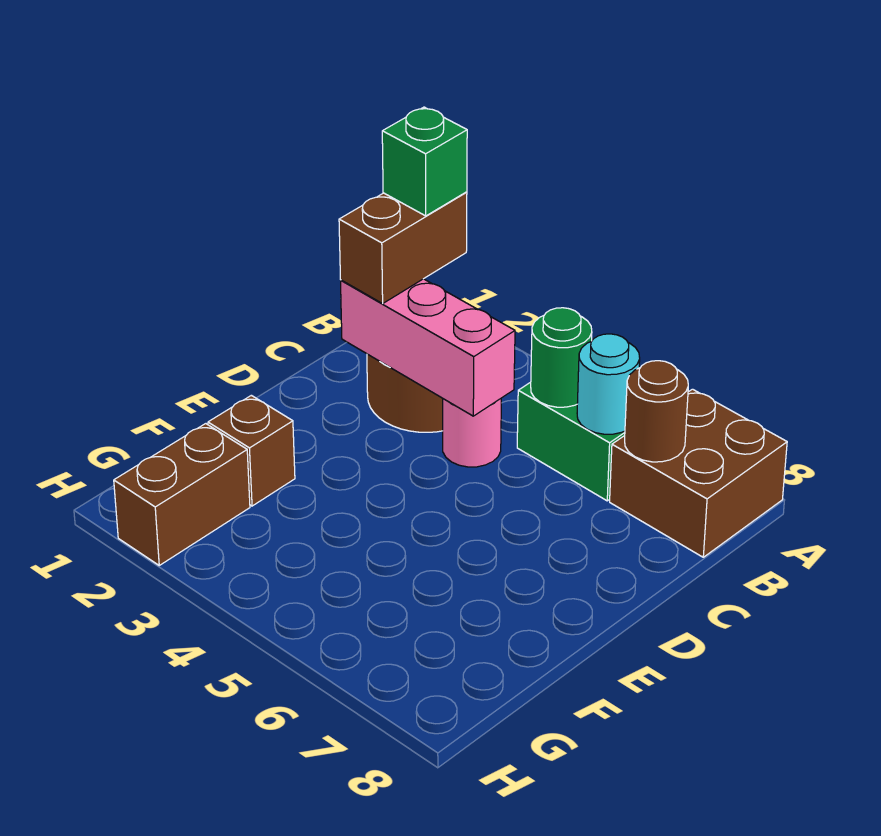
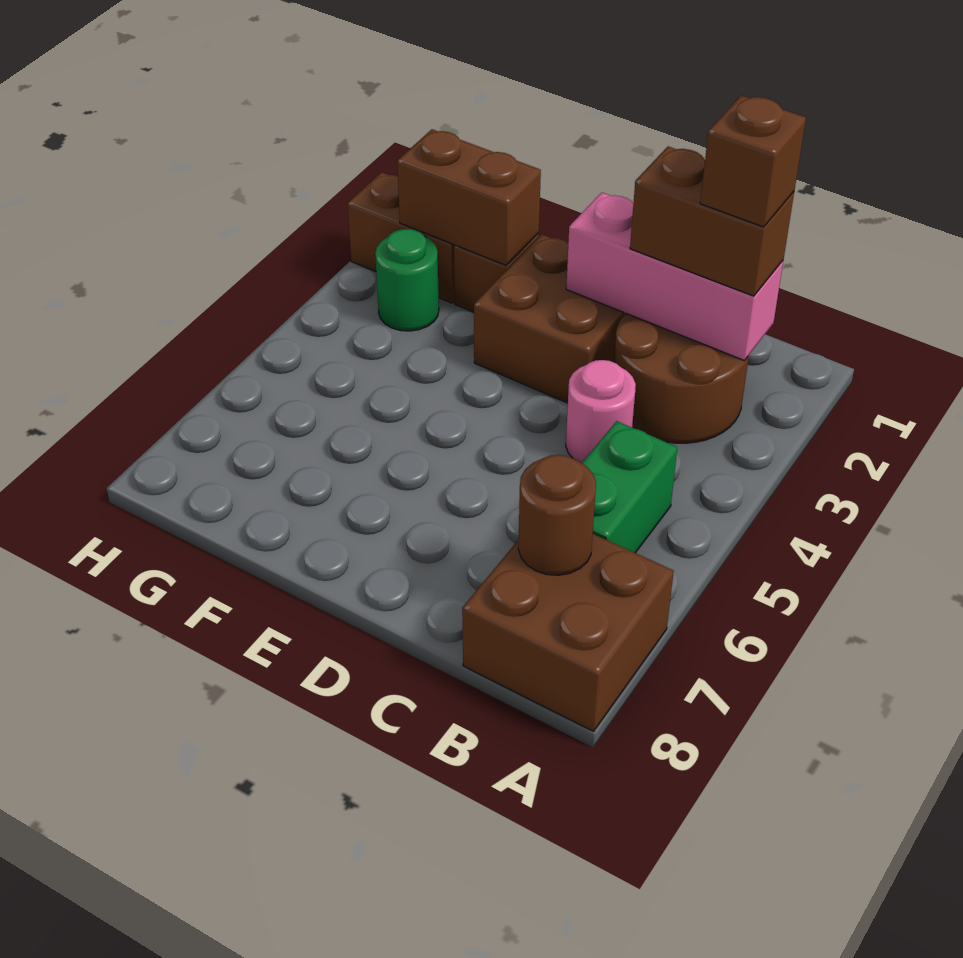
green brick B2 level 4 -> brown brick B2 level 4
green round brick B5 level 2 -> green round brick G3 level 1
cyan round brick B6 level 2 -> none
pink brick C2:C4 level 2 -> pink brick B2:D2 level 2
none -> brown brick D2:E3 level 1
none -> brown brick F2:G2 level 2

